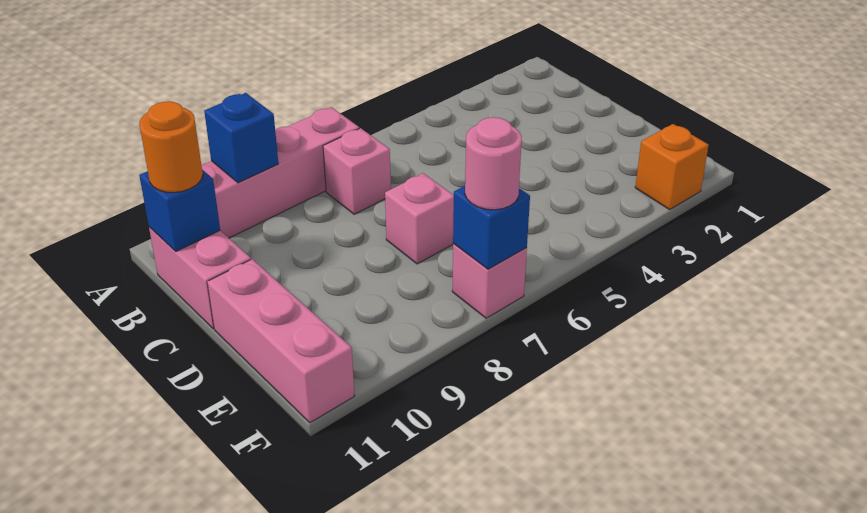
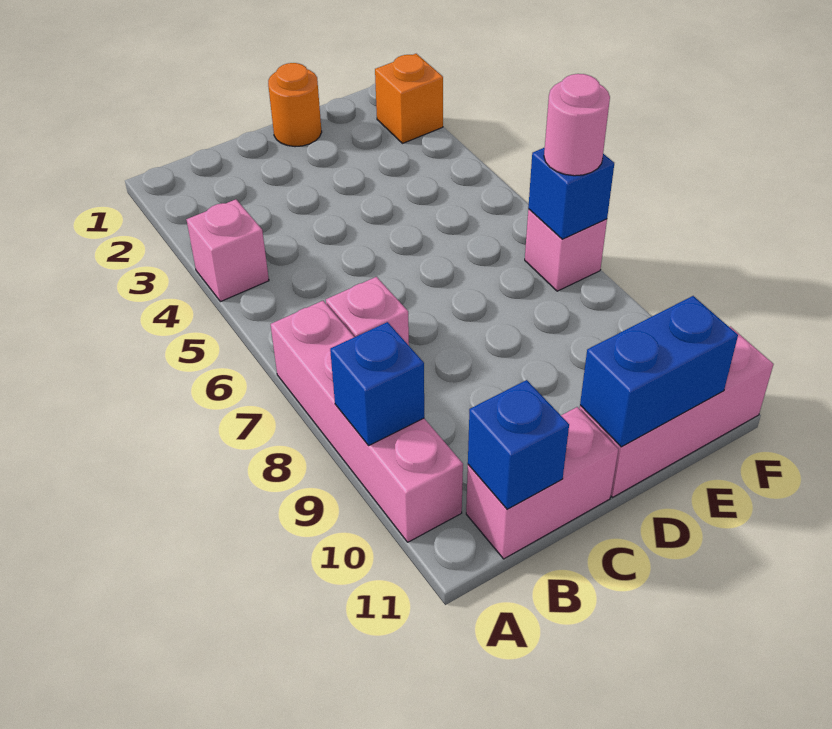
orange round brick B11 level 3 -> orange round brick D1 level 1
pink brick D7 level 1 -> pink brick A4 level 1
none -> blue brick D11:E11 level 2

